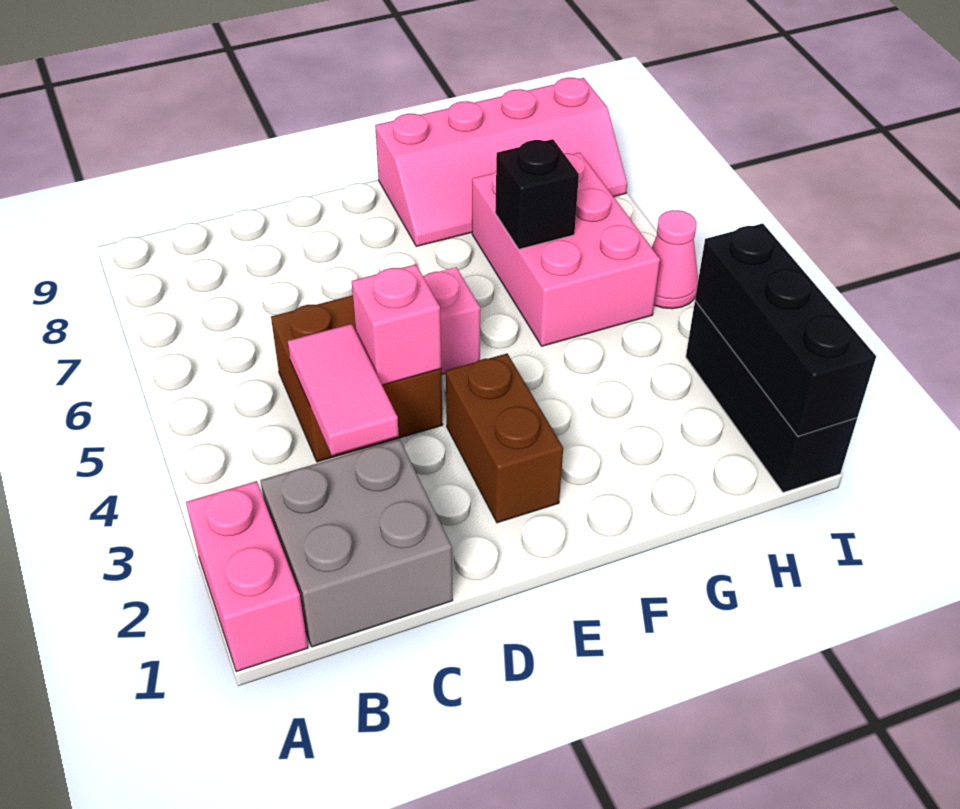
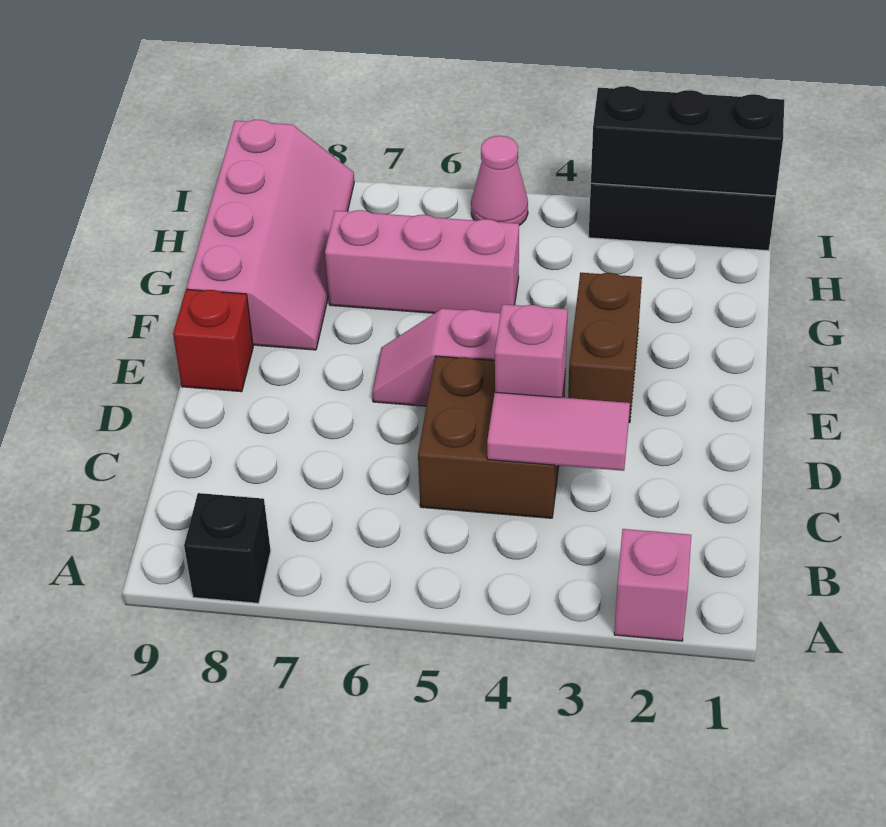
pink brick A1:A2 level 1 -> pink brick A2 level 1
grey brick B1:C2 level 1 -> none
brown brick E2:E3 level 1 -> brown brick E3:F3 level 1
none -> red brick E9 level 1
pink brick G5:H7 level 1 -> pink brick G5:G7 level 1
black brick G6 level 2 -> black brick A8 level 1

